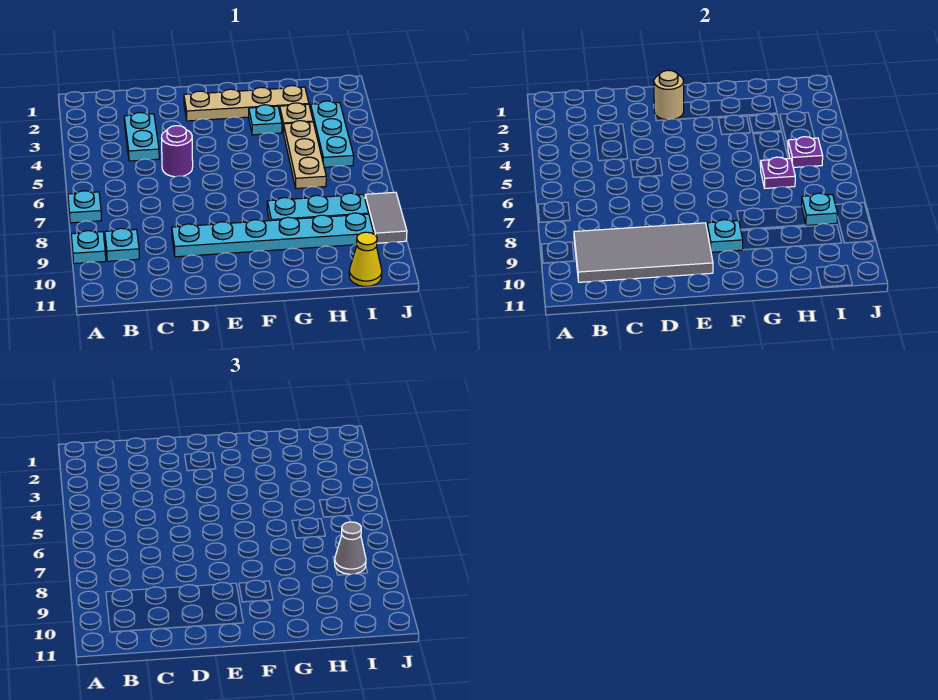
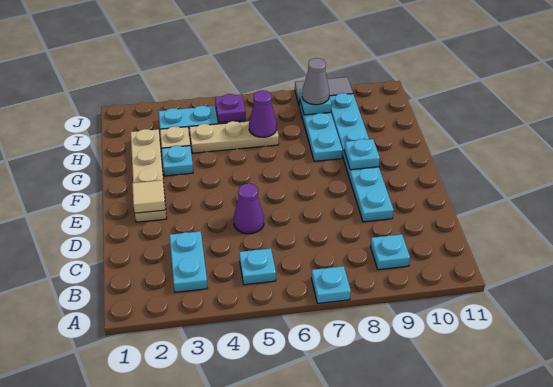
cyan plate A9 level 1 -> cyan plate B5 level 1
grey tile B9:E10 level 2 -> none
cyan plate C3:C4 level 1 -> cyan plate B3:C3 level 1
purple round brick D5 level 1 -> purple cone D5 level 1
tan round brick E2 level 2 -> tan tile E2 level 2
purple plate H6 level 2 -> purple cone H6 level 2
yellow cone I11 level 1 -> none

